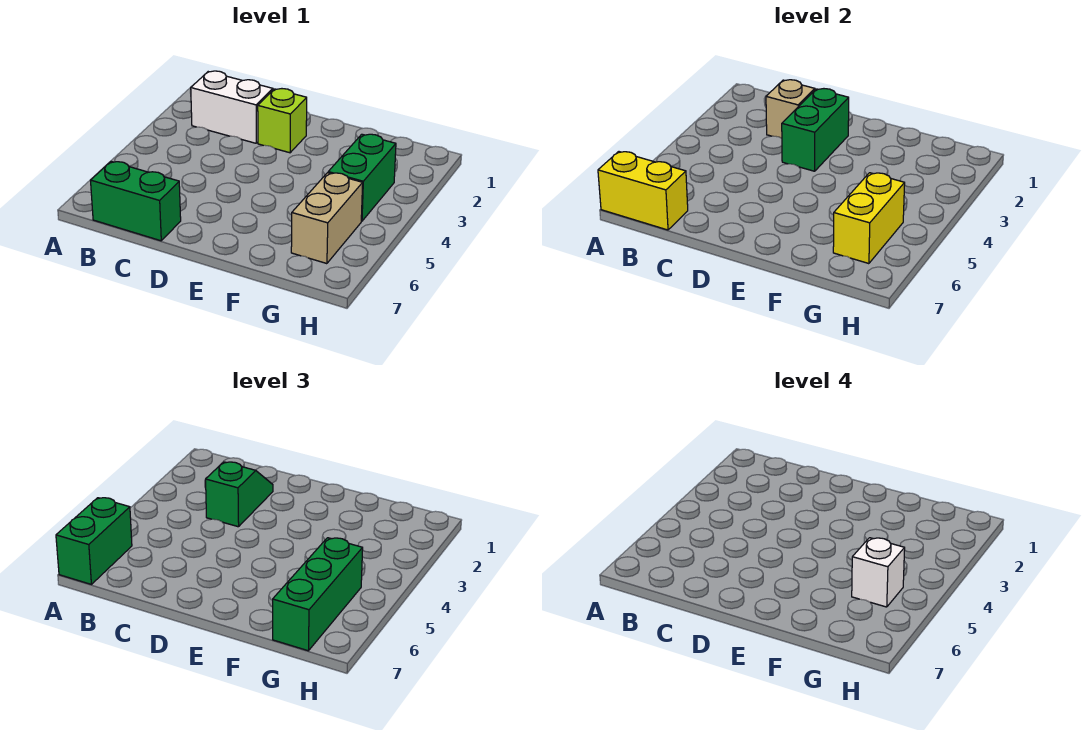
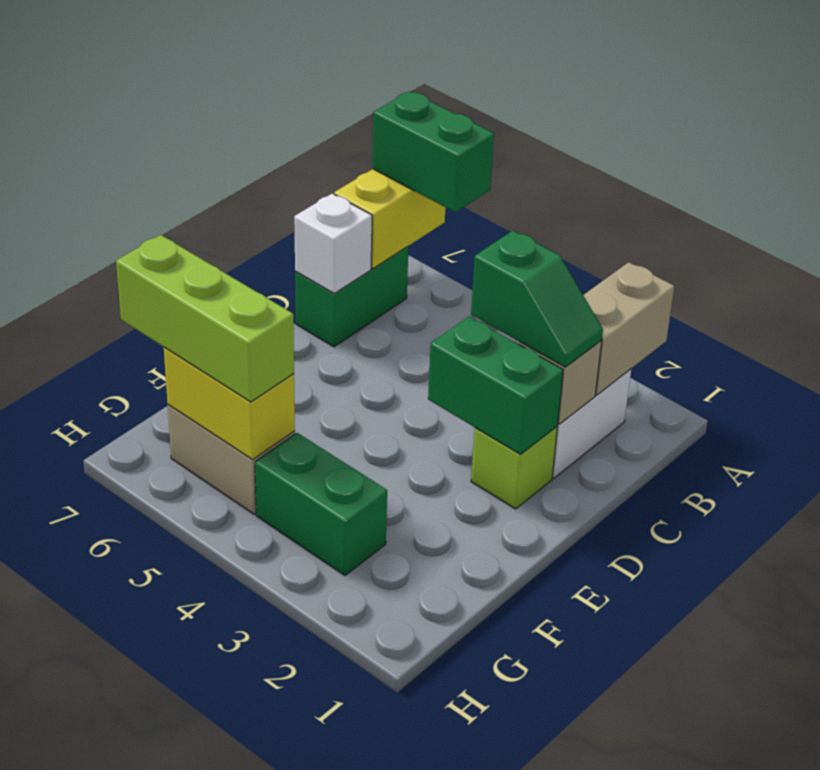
none -> tan brick A2:B2 level 2
green brick G5:G7 level 3 -> lime brick G5:G7 level 3
white brick G5 level 4 -> white brick C7 level 2

